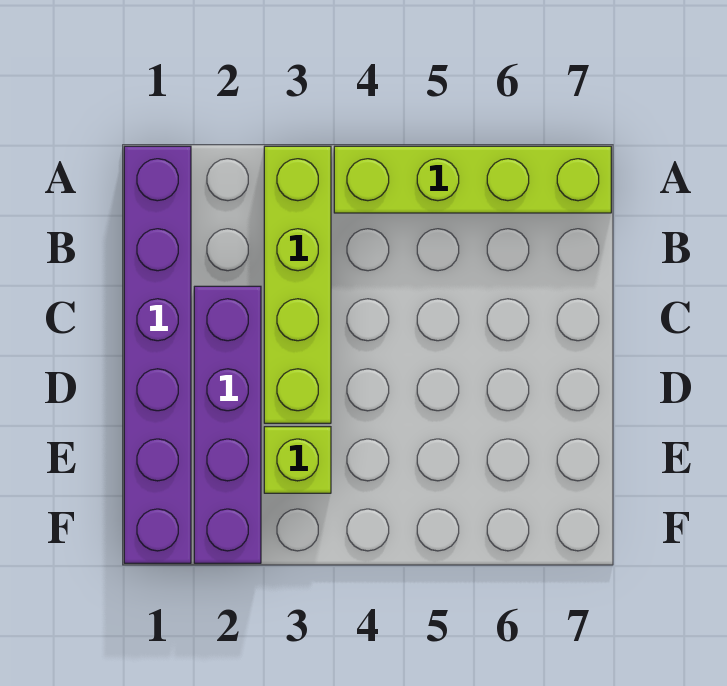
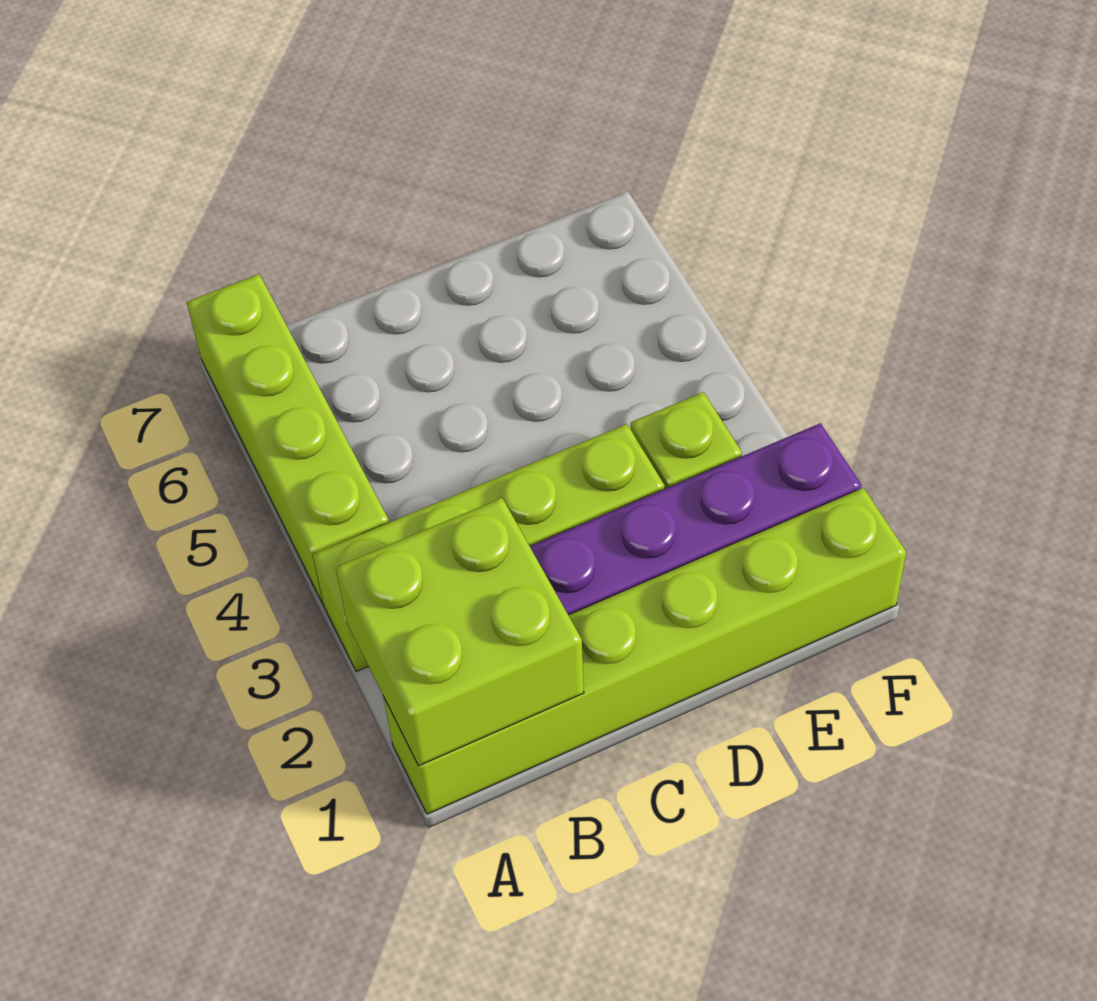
purple brick A1:F1 level 1 -> lime brick A1:F1 level 1
none -> lime brick A1:B2 level 2

